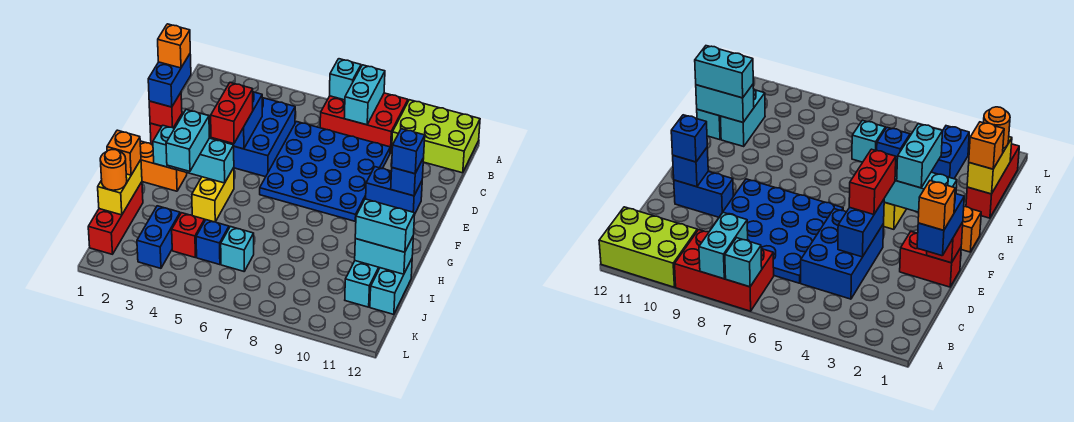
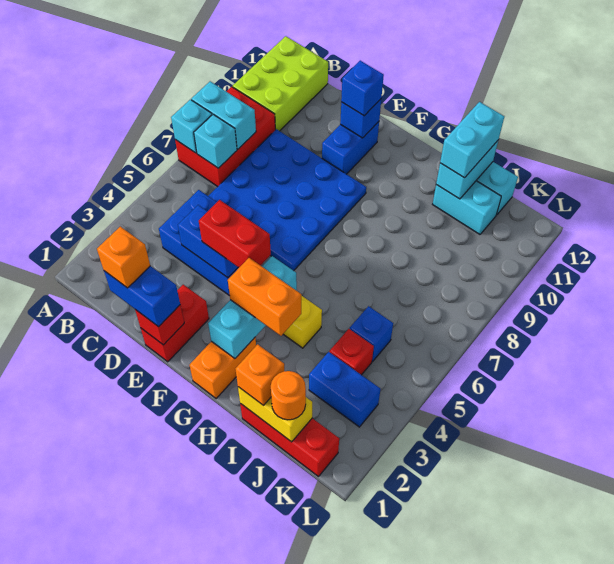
cyan brick G3:H3 level 3 -> orange brick G3:H3 level 3
cyan brick J6 level 1 -> cyan brick B7 level 2

